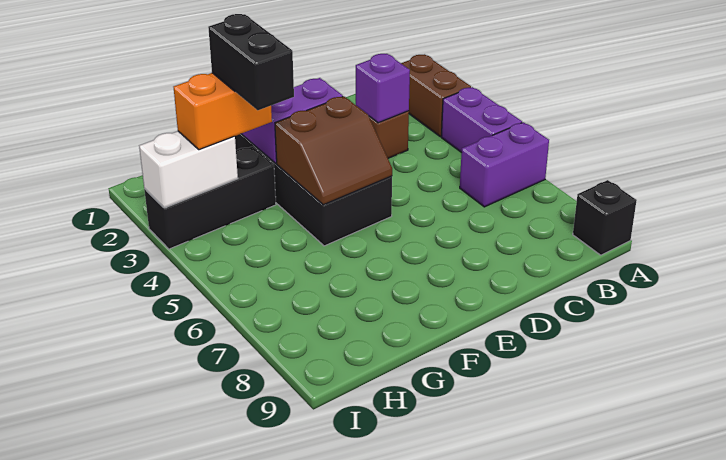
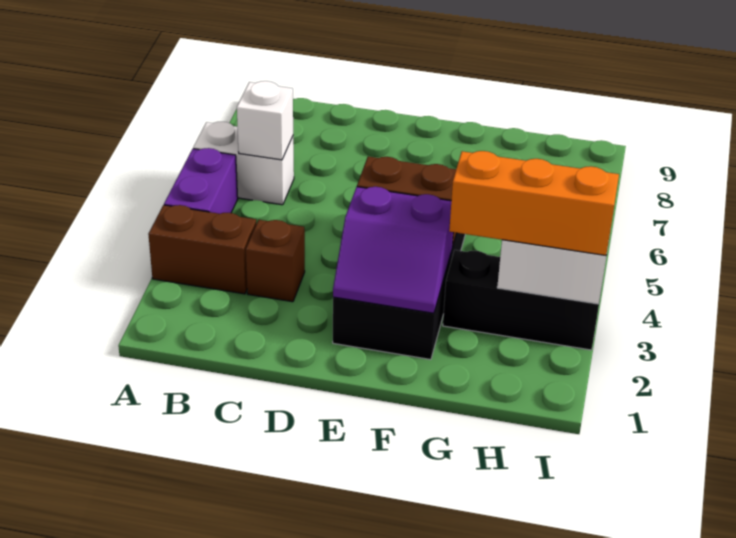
brown brick A2:A3 level 1 -> brown brick A3:B3 level 1
purple brick A6:B6 level 1 -> white brick A6:B6 level 1
black brick A9 level 1 -> none
none -> white brick B6 level 2
purple brick C3 level 2 -> none
orange brick G3:H3 level 3 -> orange brick G3:I3 level 3
black brick G3:G4 level 4 -> none

